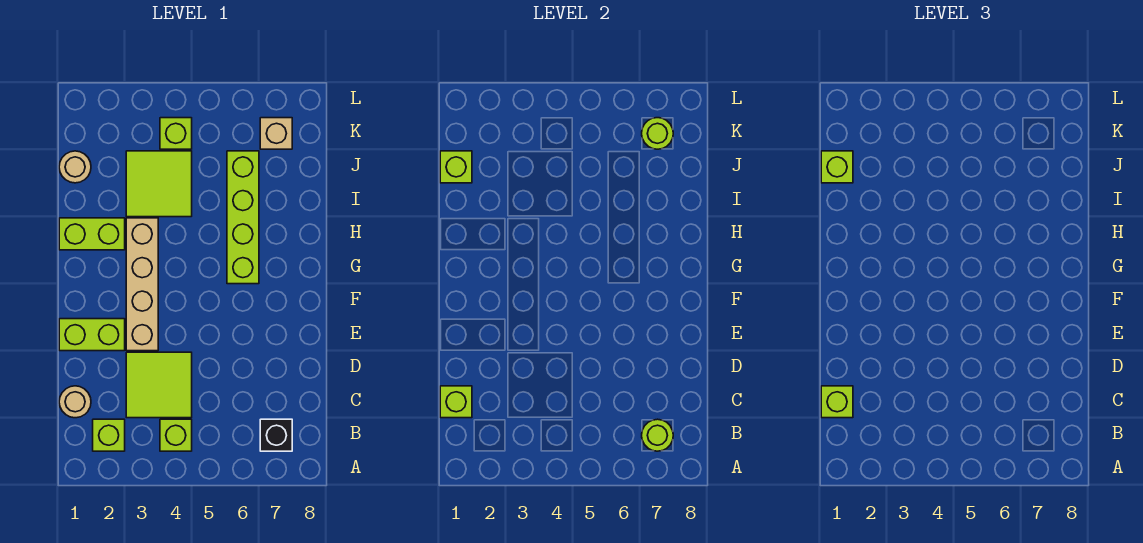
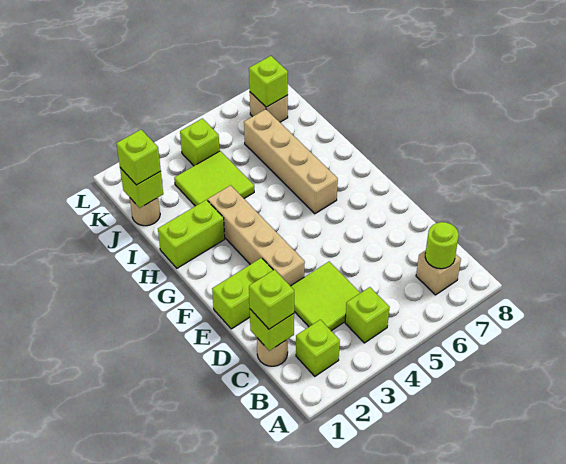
black brick B7 level 1 -> tan brick B7 level 1
lime brick G6:J6 level 1 -> tan brick G6:J6 level 1
lime round brick K7 level 2 -> lime brick K7 level 2

